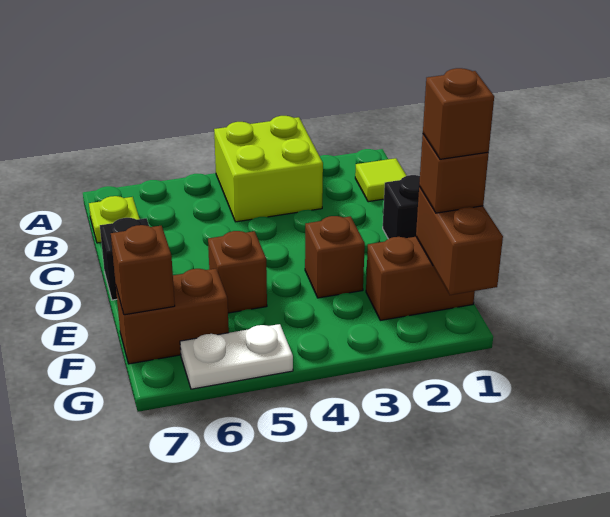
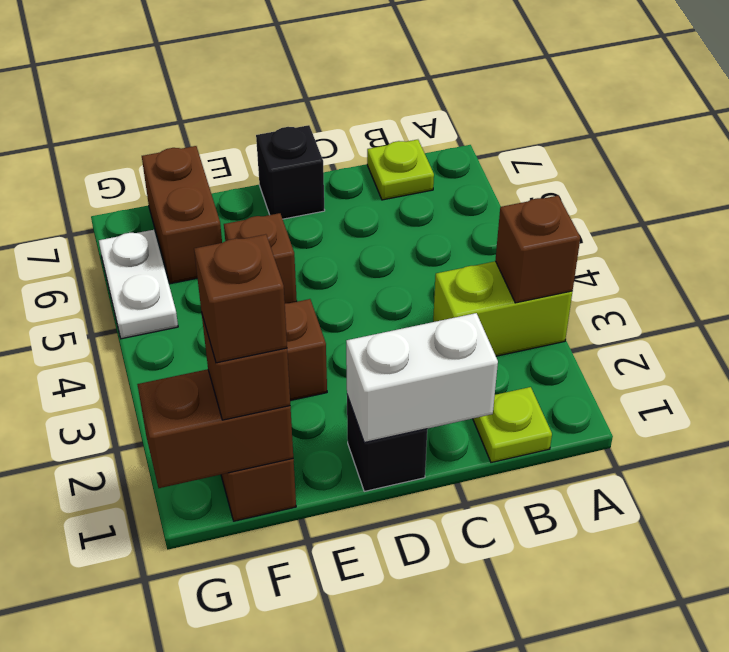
lime brick A3:B4 level 1 -> lime brick A3:B3 level 1
lime tile B1 level 1 -> lime plate B1 level 1
none -> white brick C1:D1 level 2
brown brick F7 level 2 -> brown brick A3 level 2

